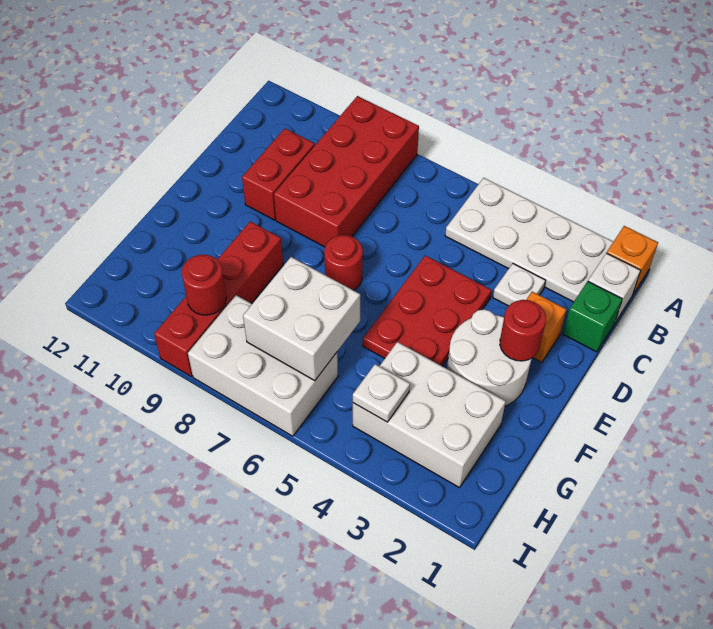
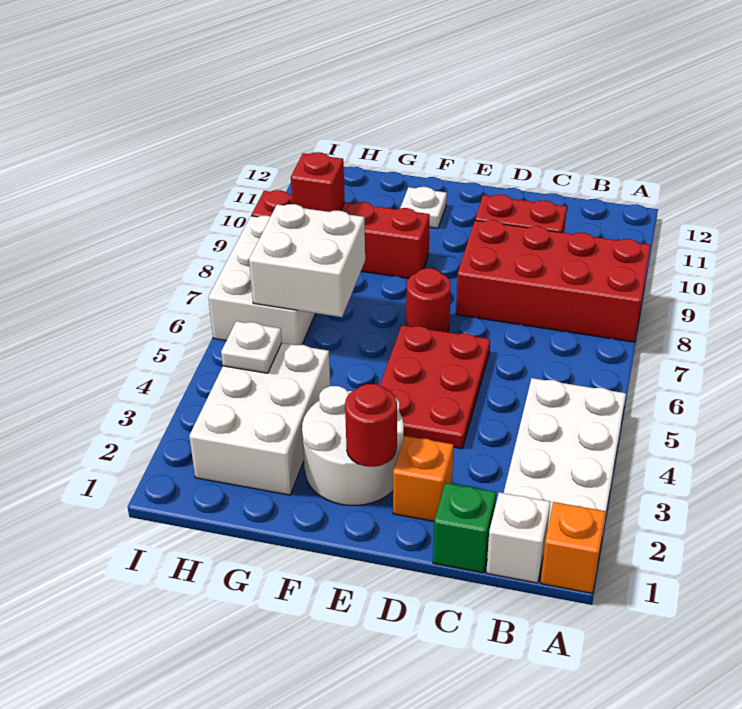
white plate C3 level 1 -> white plate F11 level 1
red plate D4:F5 level 1 -> red plate D4:E6 level 1
red round brick H9 level 2 -> red brick H9 level 2

